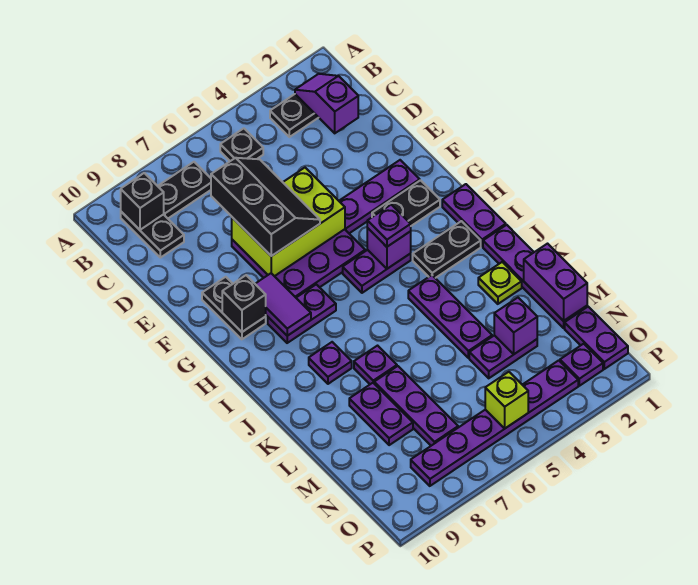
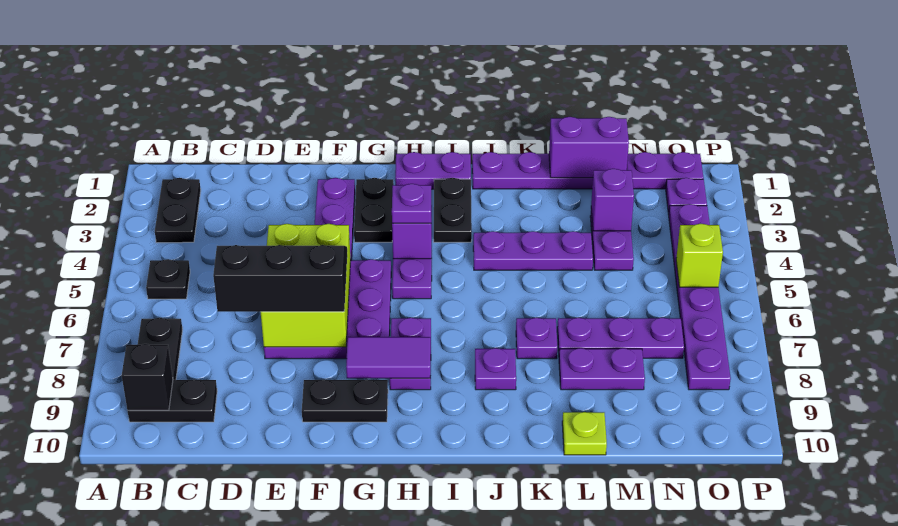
purple slope B2:C2 level 2 top C -> none
black brick G9 level 2 -> none
lime plate K2 level 1 -> lime plate L10 level 1

